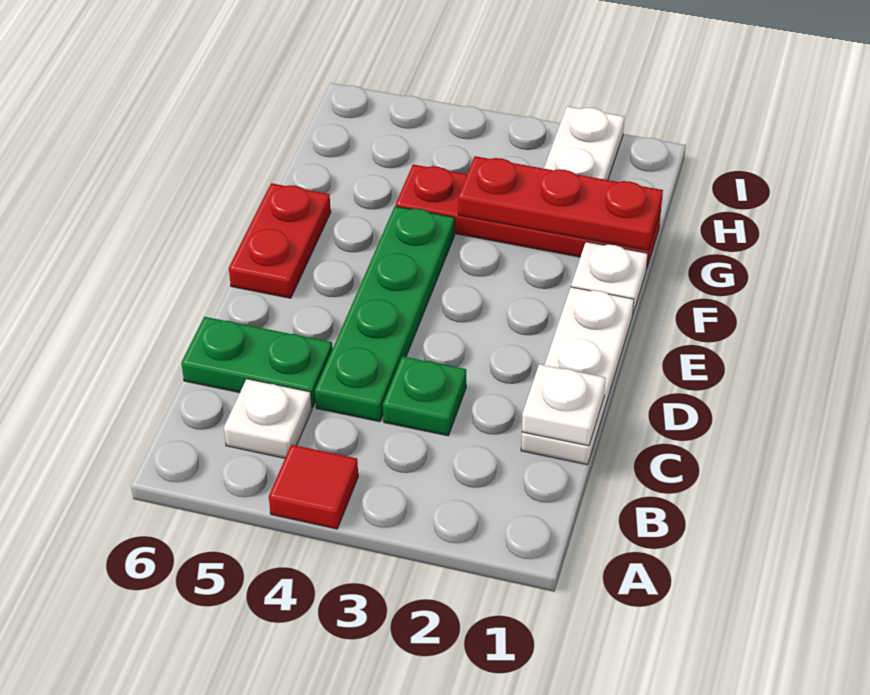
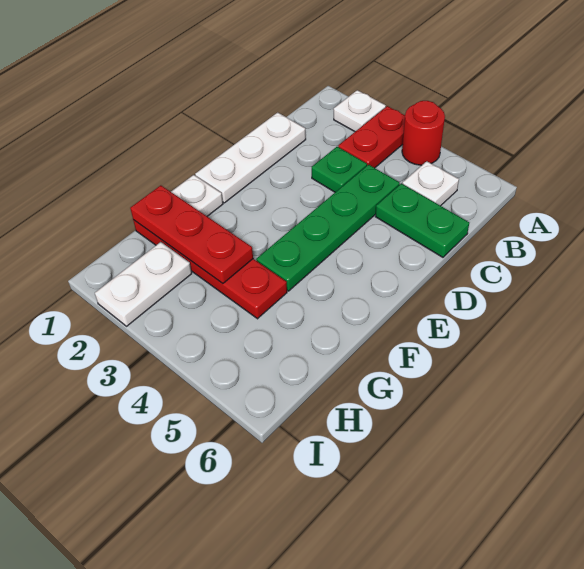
red tile A4 level 1 -> red round brick A4 level 1
white plate C1 level 2 -> white plate A2 level 1
red plate E6:F6 level 1 -> red plate A3:B3 level 1

